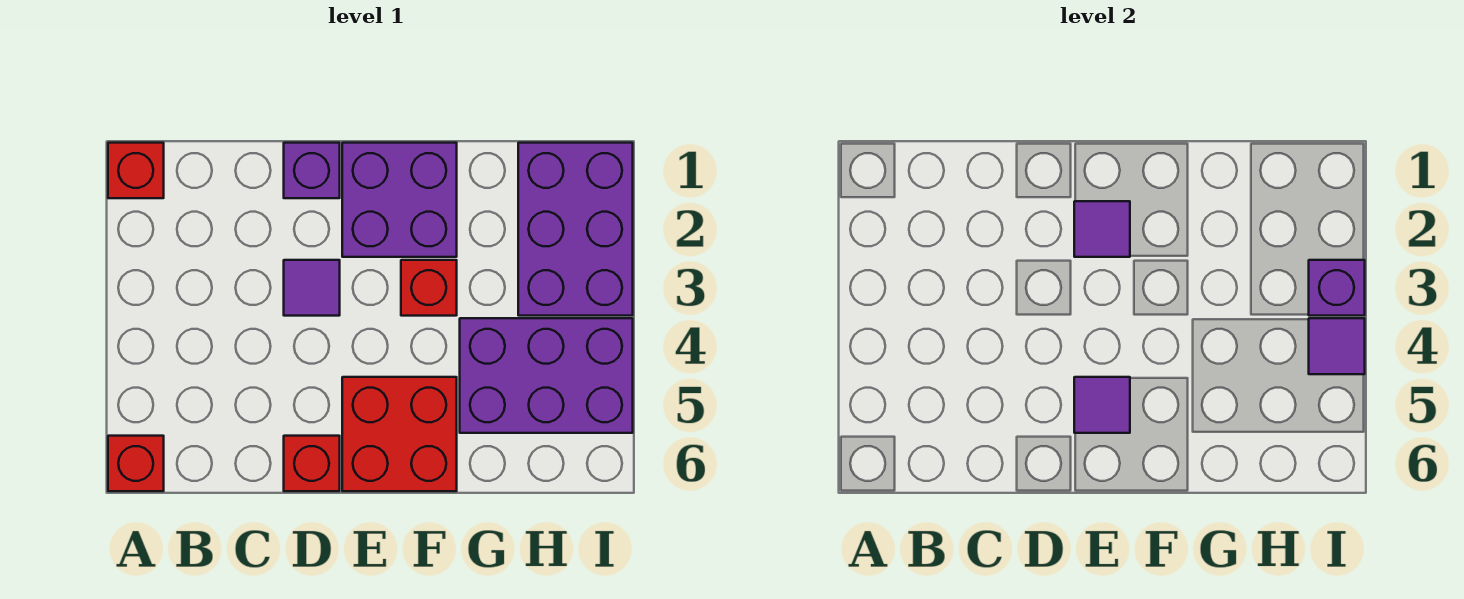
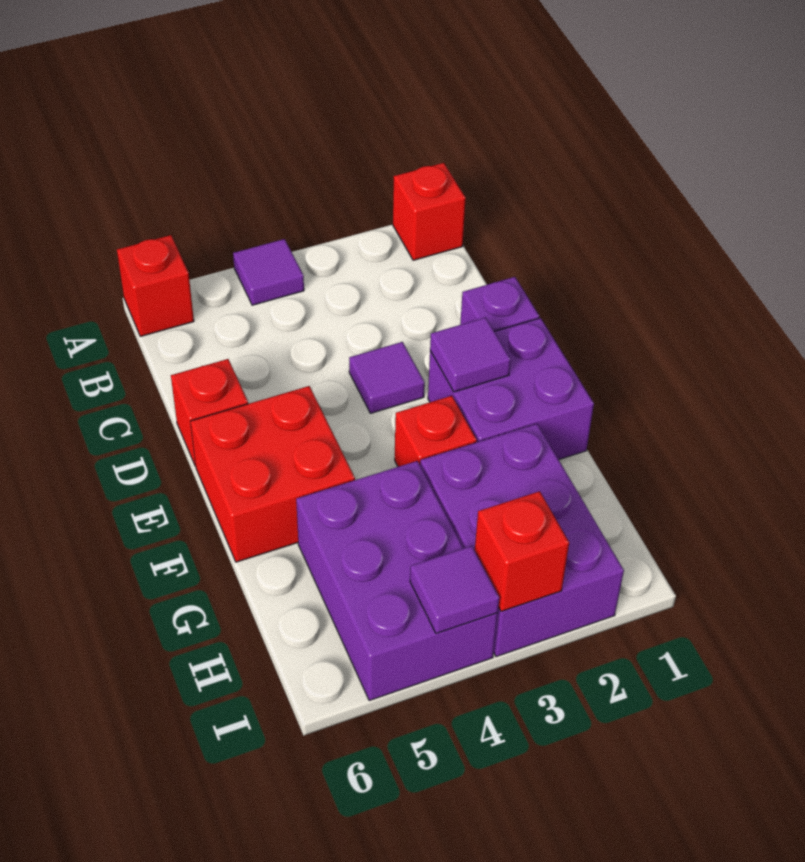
purple tile E5 level 2 -> purple tile A4 level 1
purple brick H1:I3 level 1 -> purple brick G2:I3 level 1
purple brick I3 level 2 -> red brick I3 level 2

